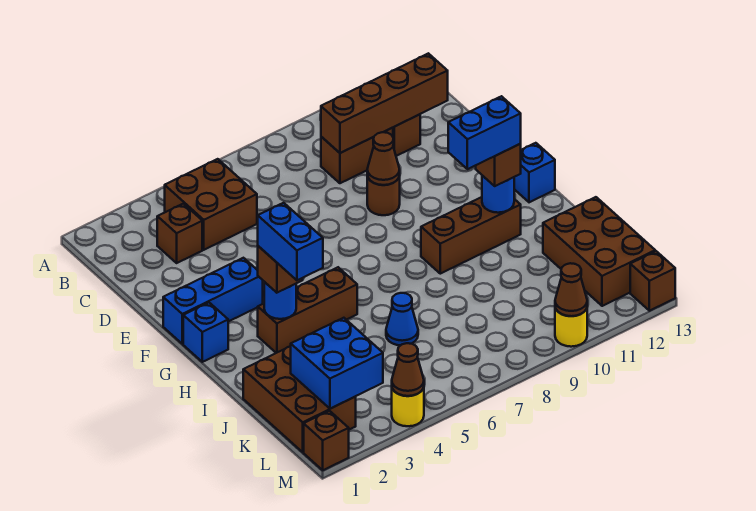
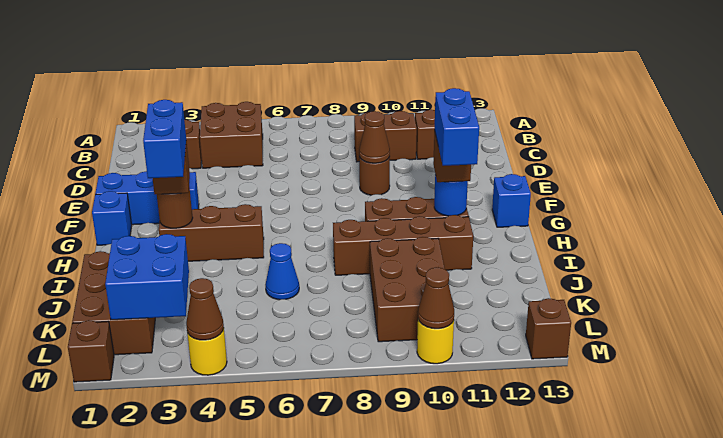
brown brick C9:C12 level 2 -> brown brick I8:I11 level 1
blue round brick H3 level 2 -> brown round brick H3 level 2
blue brick H10:H11 level 4 -> blue brick H11:I11 level 4
brown brick J12:L13 level 1 -> brown brick J9:L10 level 1

